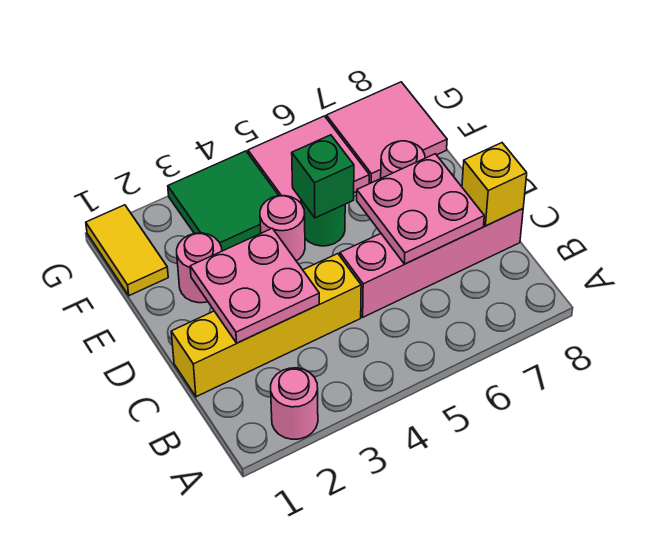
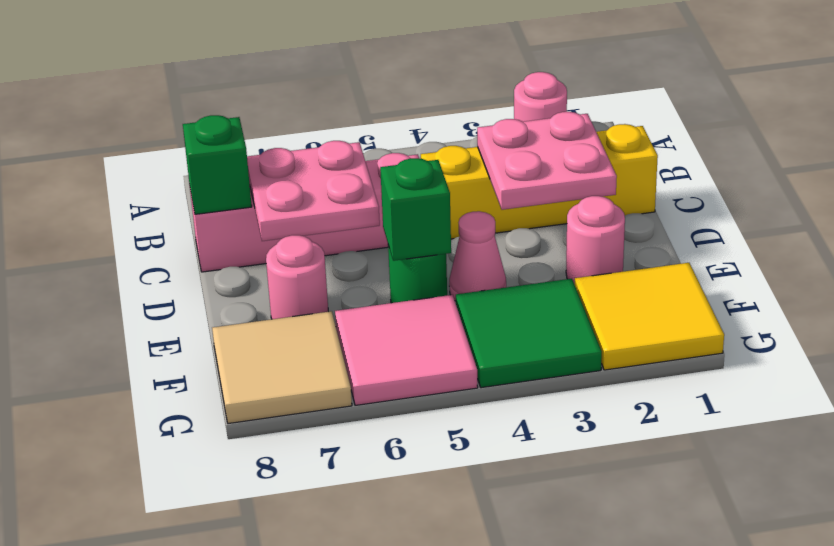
yellow brick C8 level 2 -> green brick C8 level 2
pink round brick E4 level 1 -> pink cone E4 level 1
yellow tile F1:G1 level 1 -> yellow tile F1:G2 level 1
pink tile F7:G8 level 1 -> tan tile F7:G8 level 1

